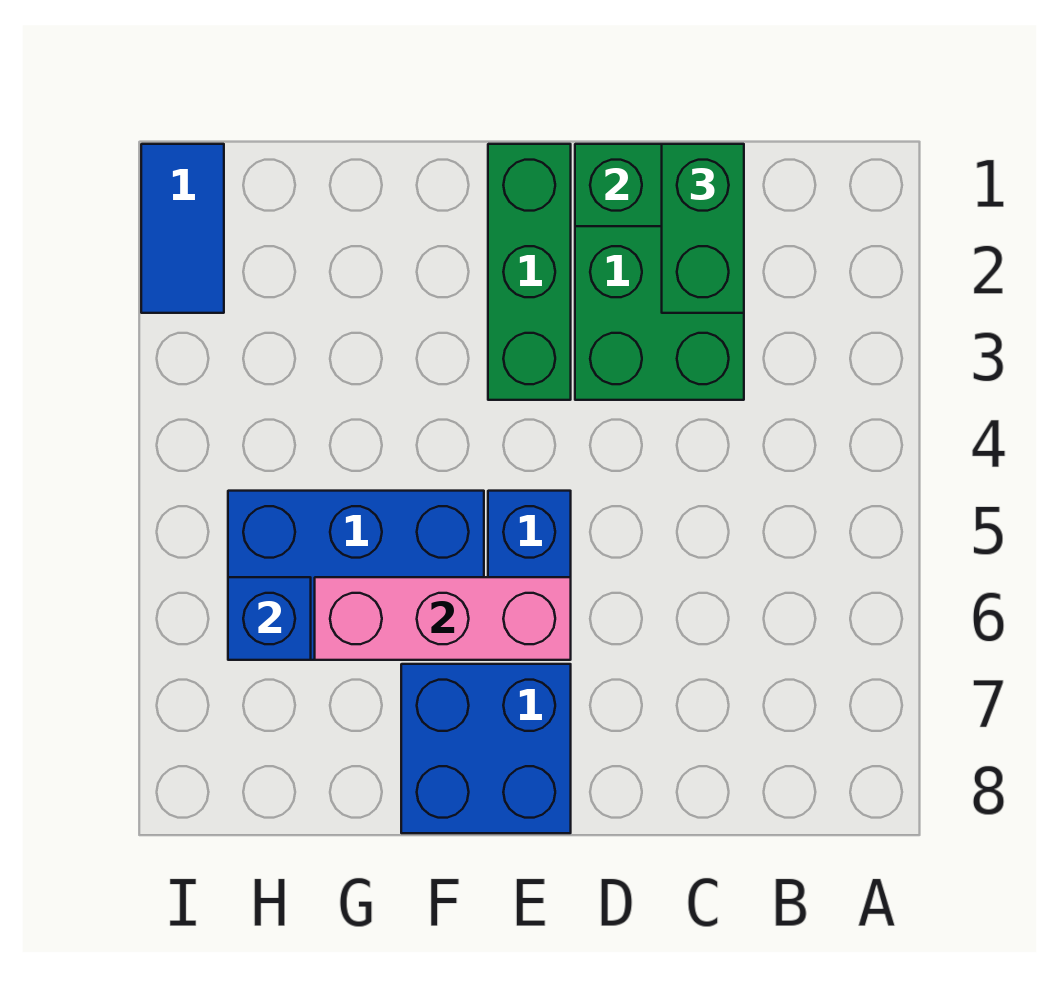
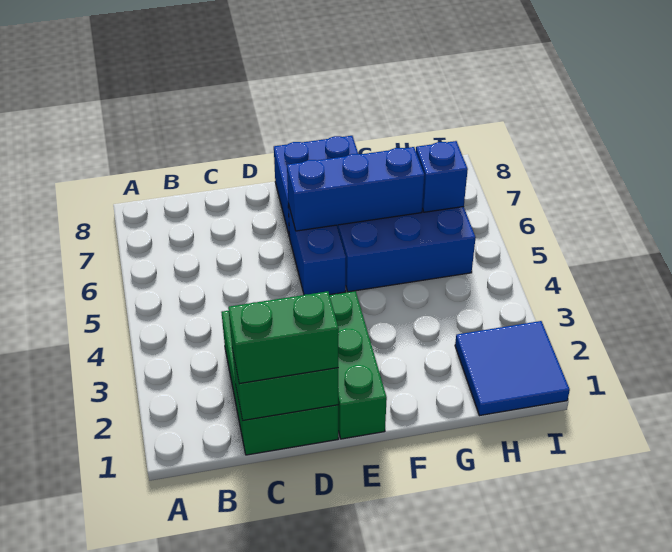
green brick C1:C2 level 3 -> green brick C1:D1 level 3
pink brick E6:G6 level 2 -> blue brick E6:G6 level 2
blue tile I1:I2 level 1 -> blue tile H1:I2 level 1

